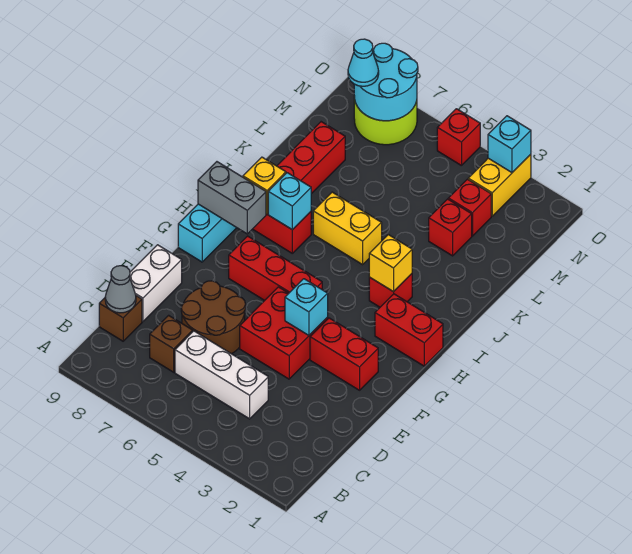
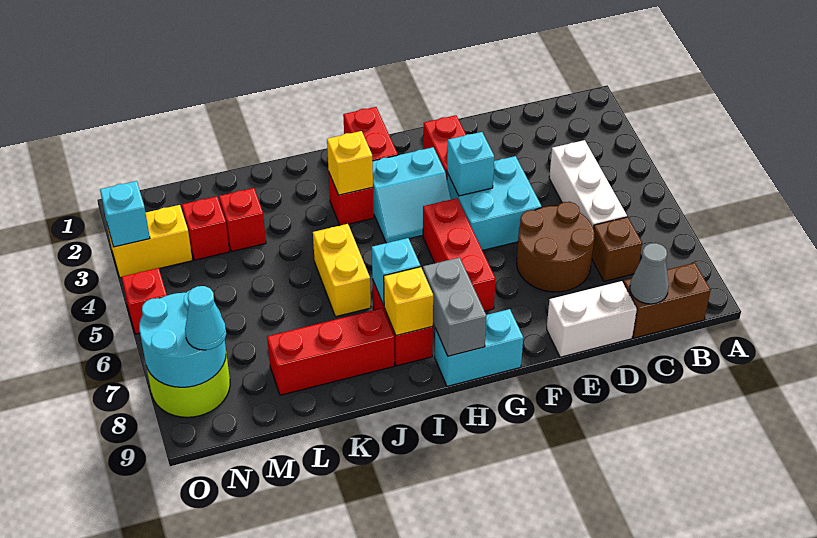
brown brick C9 level 1 -> brown brick B9:C9 level 1
red brick E4:F5 level 1 -> cyan brick E4:F5 level 1
none -> cyan slope G3:H4 level 1 top 3

